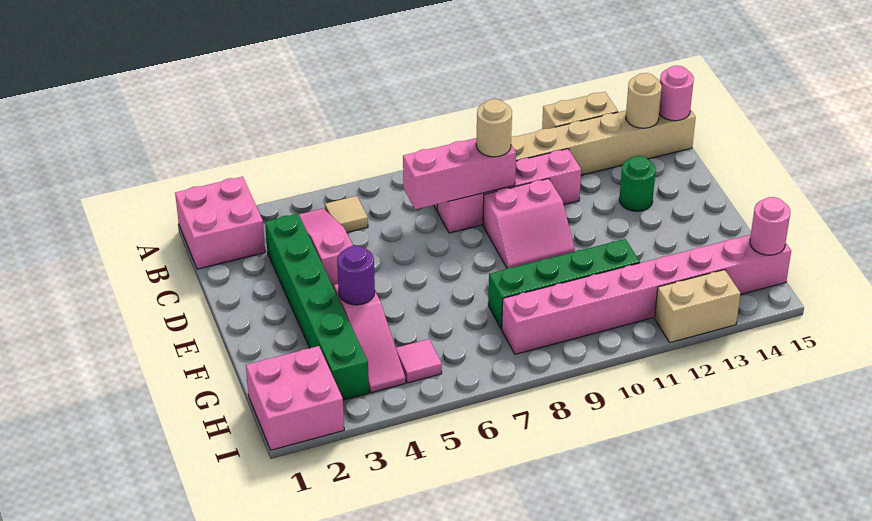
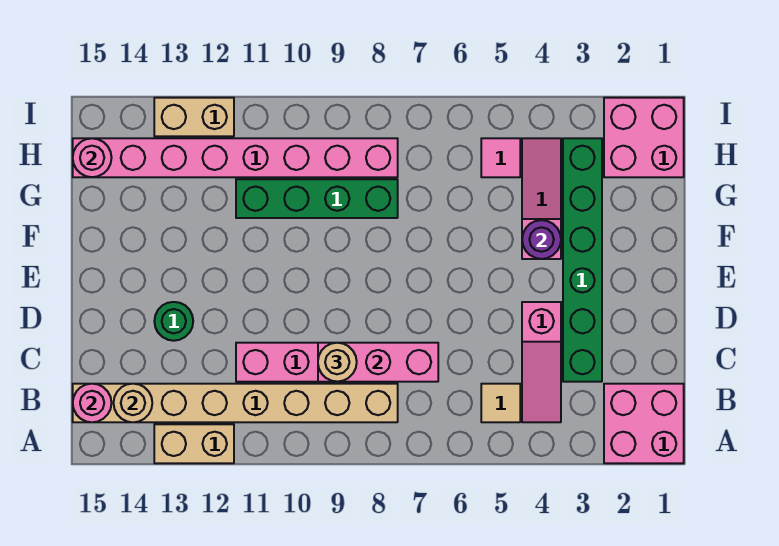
pink slope D9:E10 level 1 top D -> none

